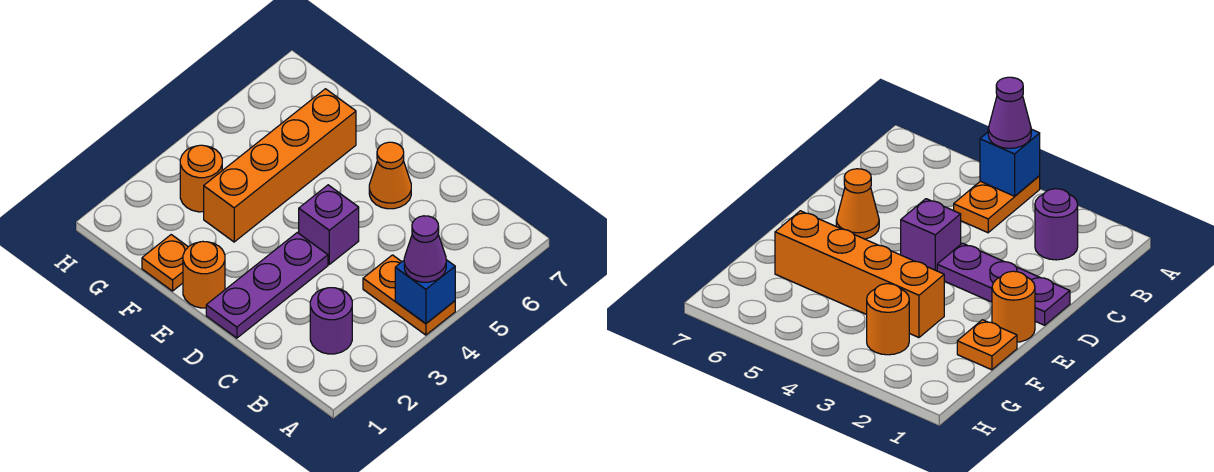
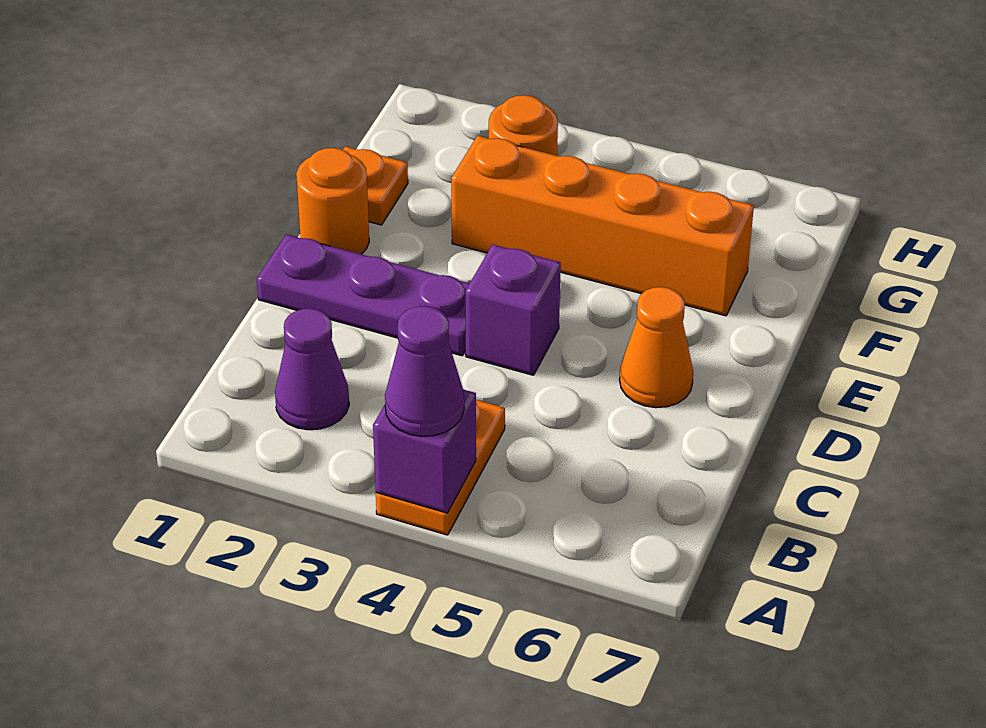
blue brick A4 level 2 -> purple brick A4 level 2
purple round brick B2 level 1 -> purple cone B2 level 1

